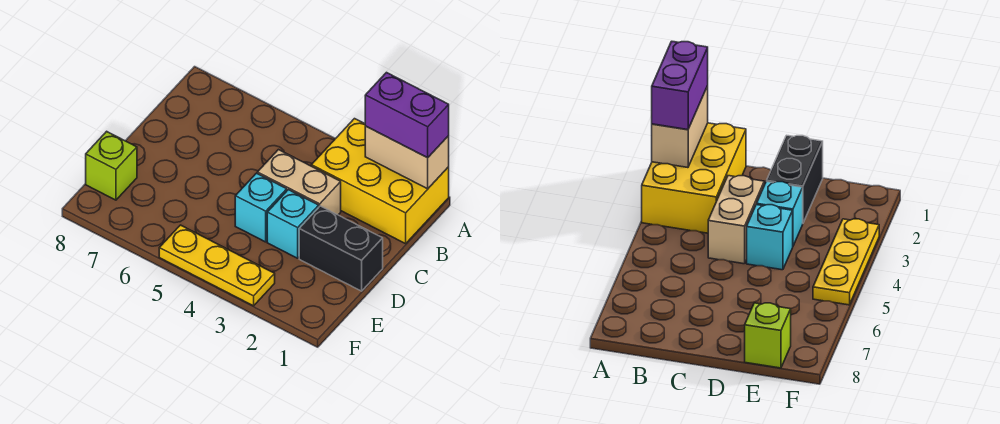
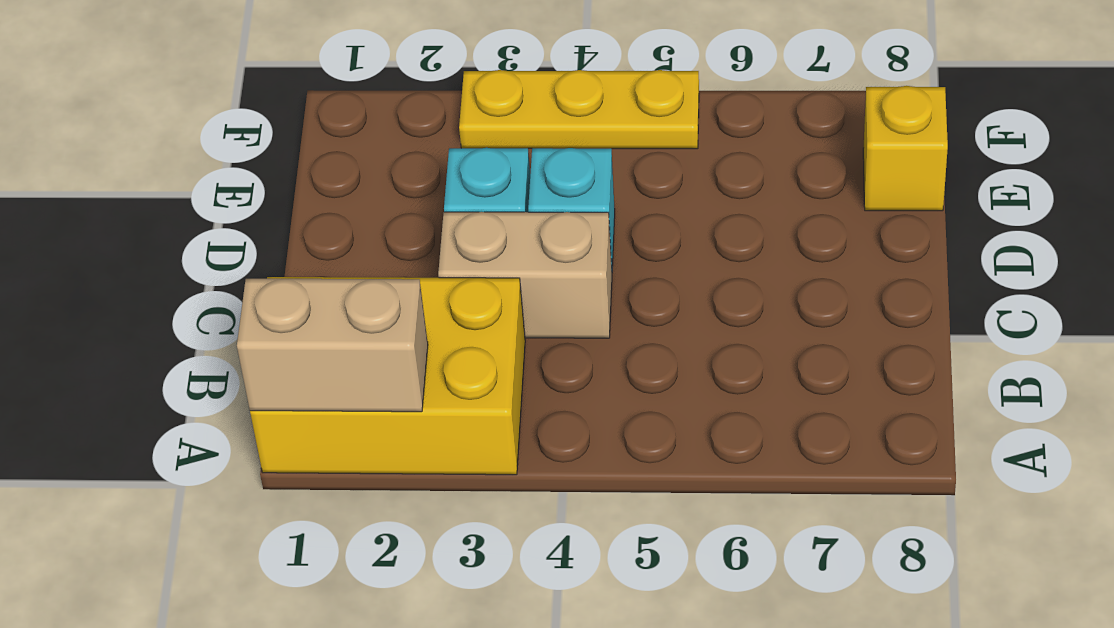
purple brick A1:A2 level 3 -> none
black brick D1:D2 level 1 -> none
lime brick E8 level 1 -> yellow brick E8 level 1

